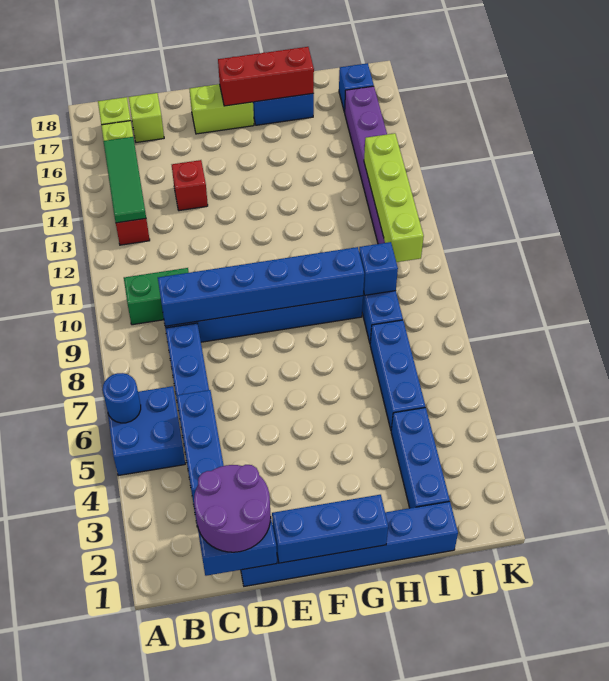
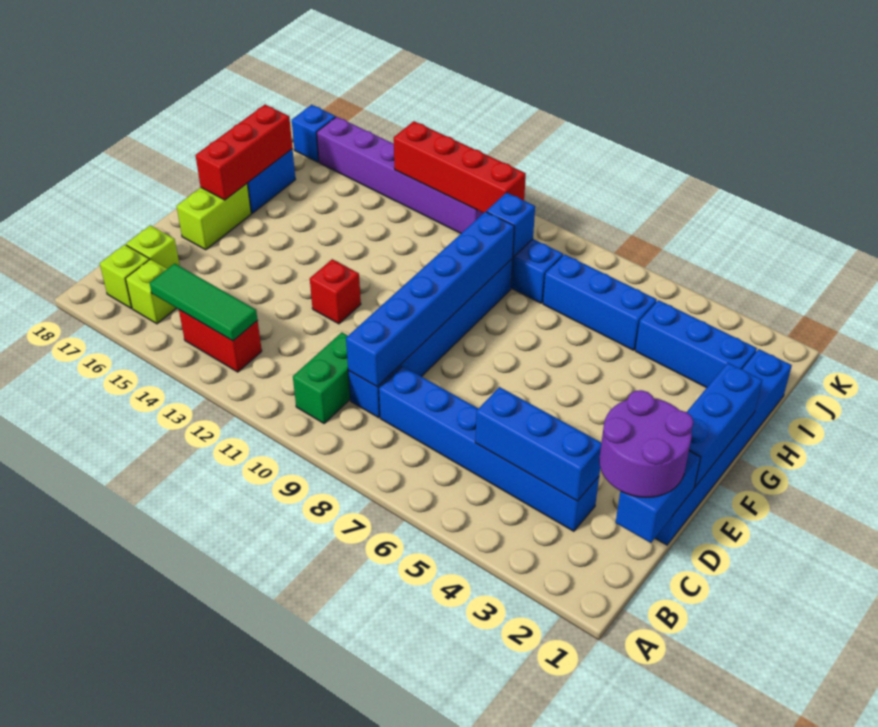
blue brick A5:B6 level 1 -> none
blue round brick A6 level 2 -> none
red brick D14 level 1 -> red brick E12 level 1
lime brick J10:J13 level 2 -> red brick J10:J13 level 2

